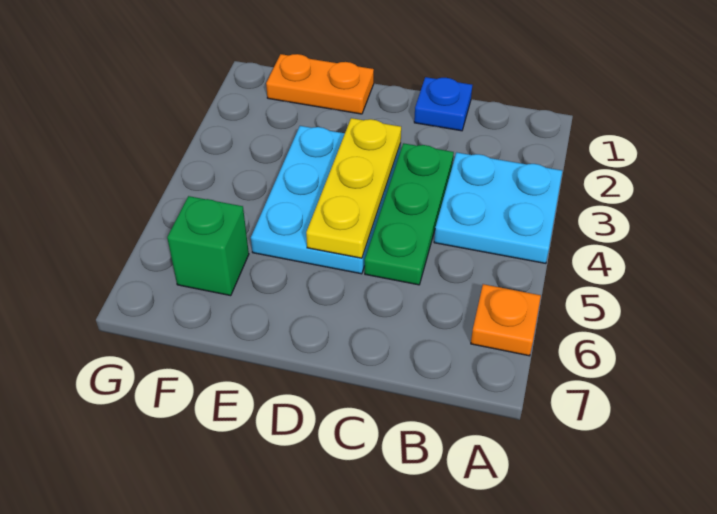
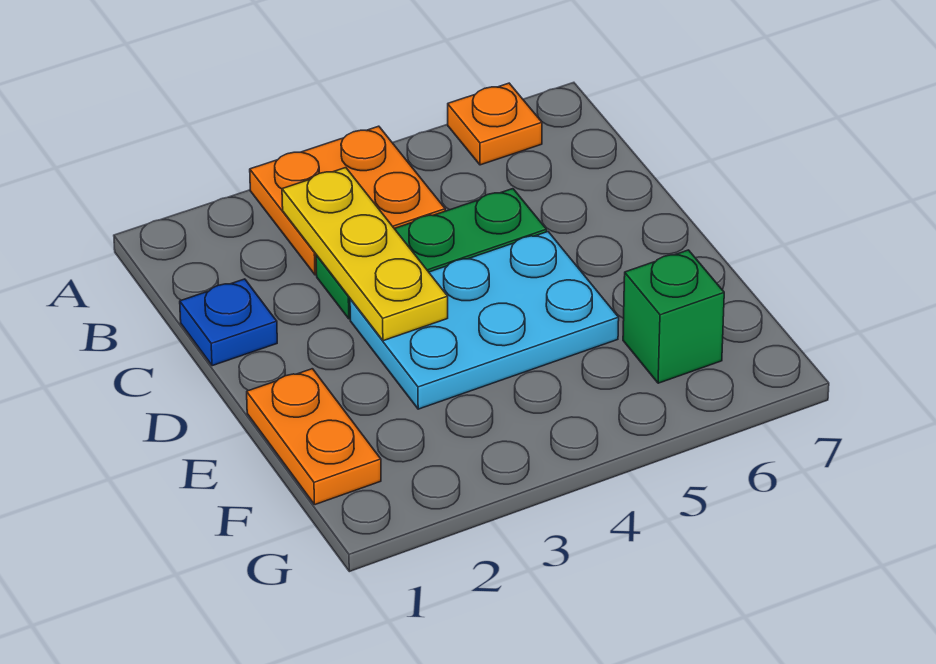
cyan plate A3:B4 level 1 -> orange plate A3:B4 level 1
yellow plate D3:D5 level 2 -> yellow plate B3:D3 level 2

